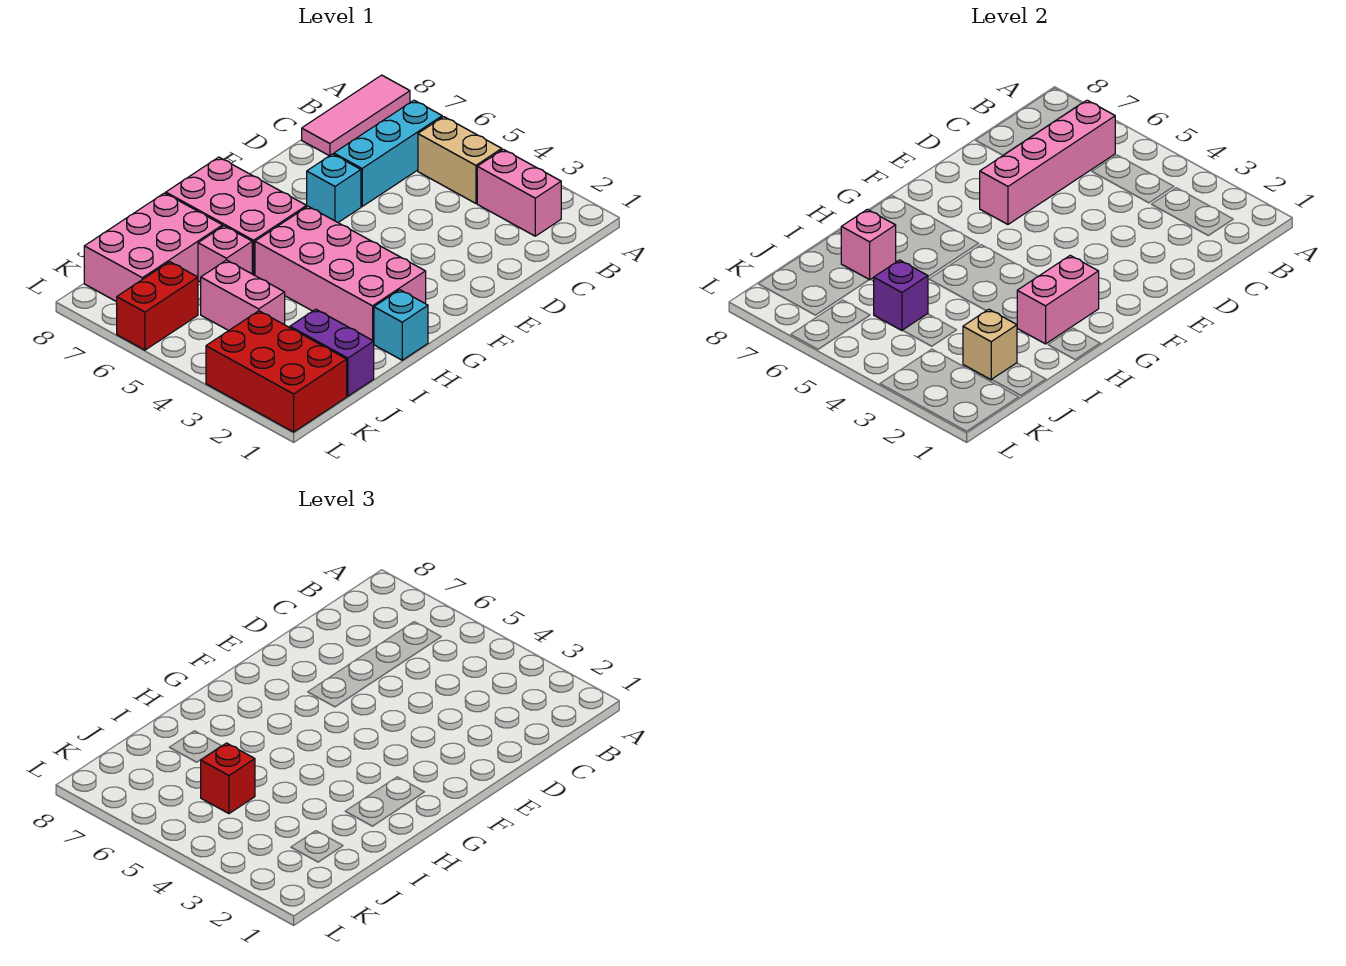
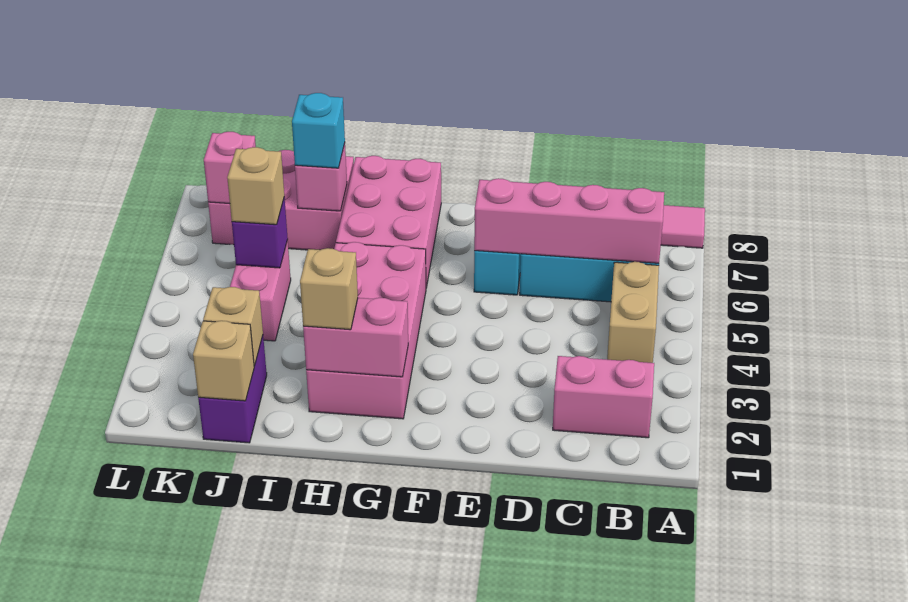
pink brick B2:B3 level 1 -> pink brick B2:C2 level 1
cyan brick H1 level 1 -> cyan brick I7 level 3
none -> tan brick H2 level 3
pink brick I6 level 1 -> pink brick K7 level 2
none -> tan brick J1 level 2
red brick J5 level 3 -> tan brick J5 level 3
red brick K1:L3 level 1 -> none
red brick K6:L6 level 1 -> none

